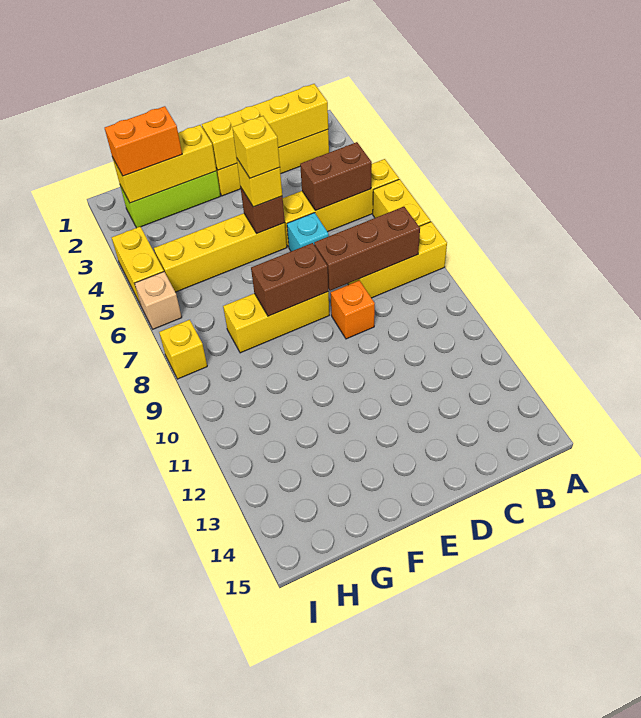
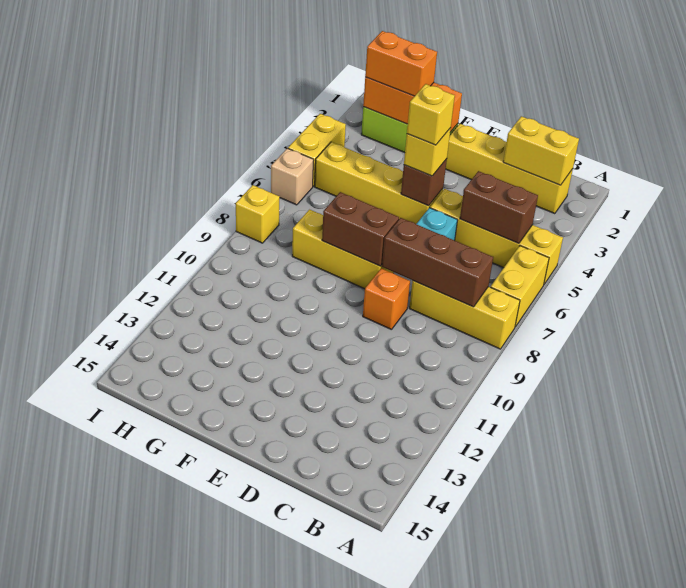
yellow brick B2:E2 level 2 -> yellow brick B2:C2 level 2
yellow brick F2:H2 level 2 -> orange brick F2:H2 level 2

